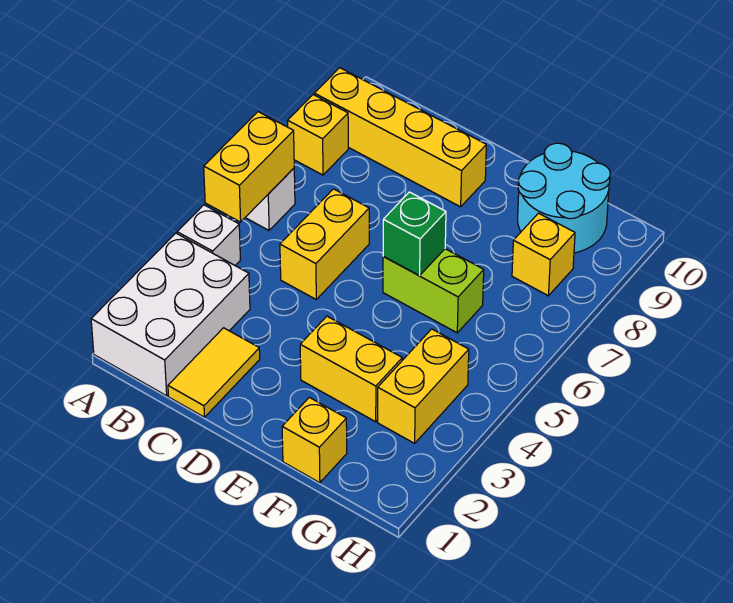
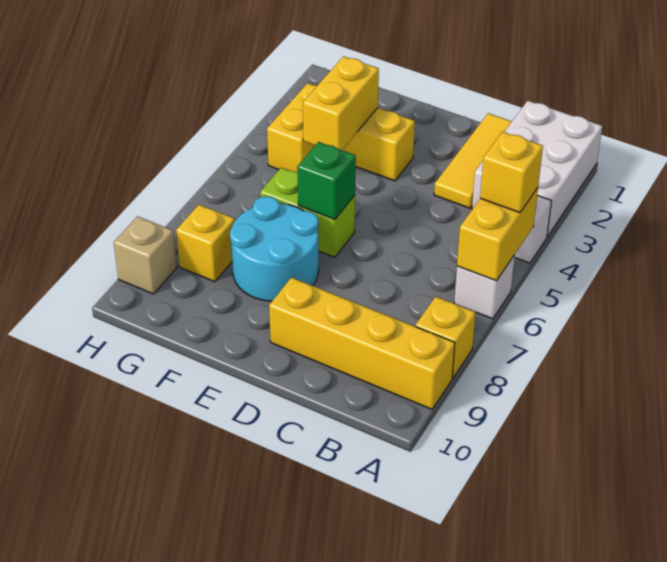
yellow tile C1:C2 level 1 -> yellow tile C1:C3 level 1
yellow brick C5:C6 level 1 -> yellow brick F3:F4 level 2
yellow brick F1 level 1 -> yellow brick A5 level 3
cyan round brick F9:G10 level 1 -> cyan round brick E7:F8 level 1
none -> tan brick H9 level 1

